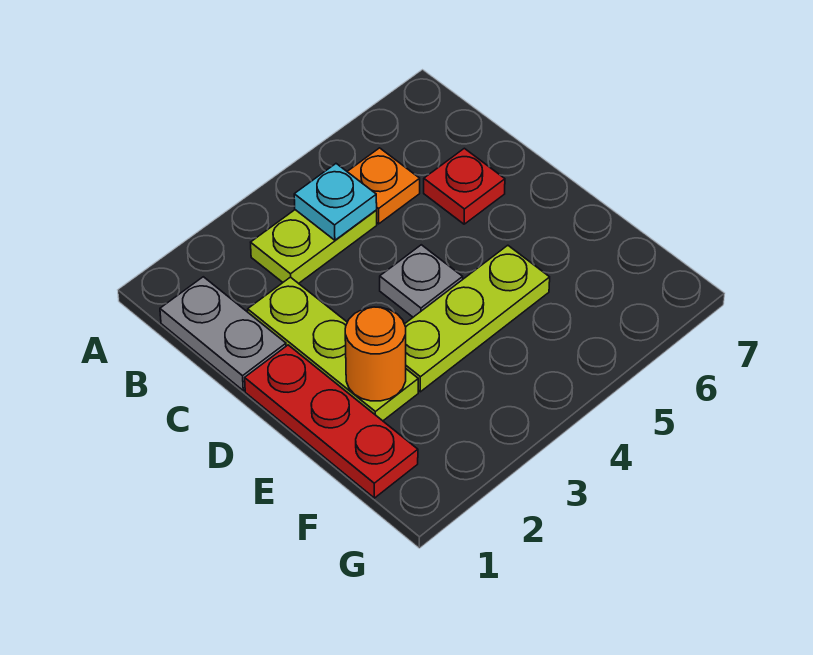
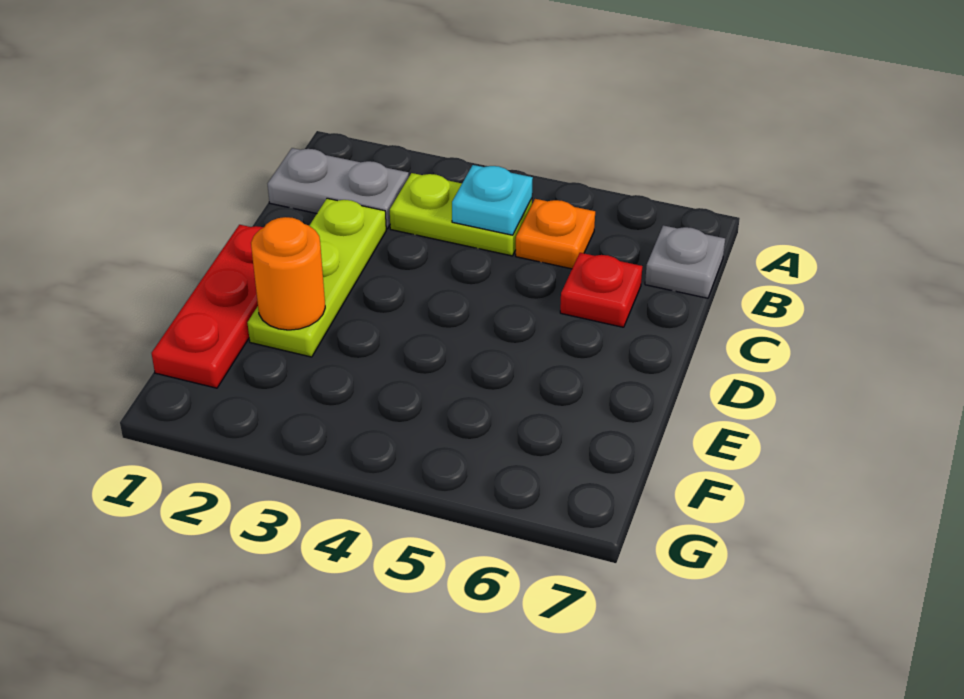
grey plate B1:C1 level 1 -> grey plate B1:B2 level 1
grey plate D4 level 1 -> grey plate B7 level 1
lime plate E3:E5 level 1 -> none

